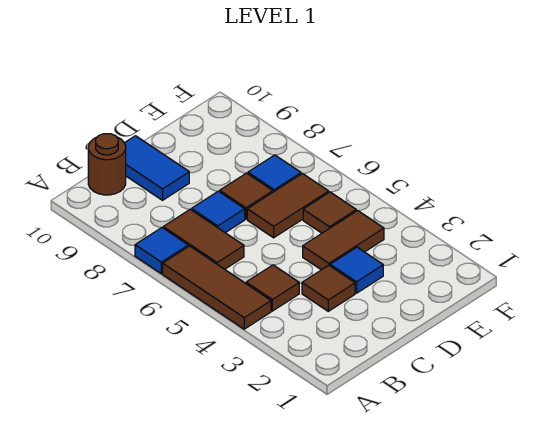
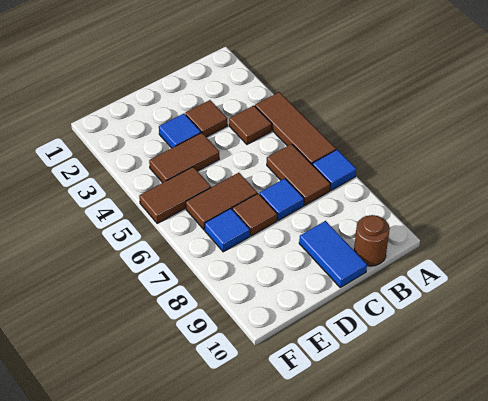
brown tile E5 level 1 -> brown tile E5:F5 level 1

